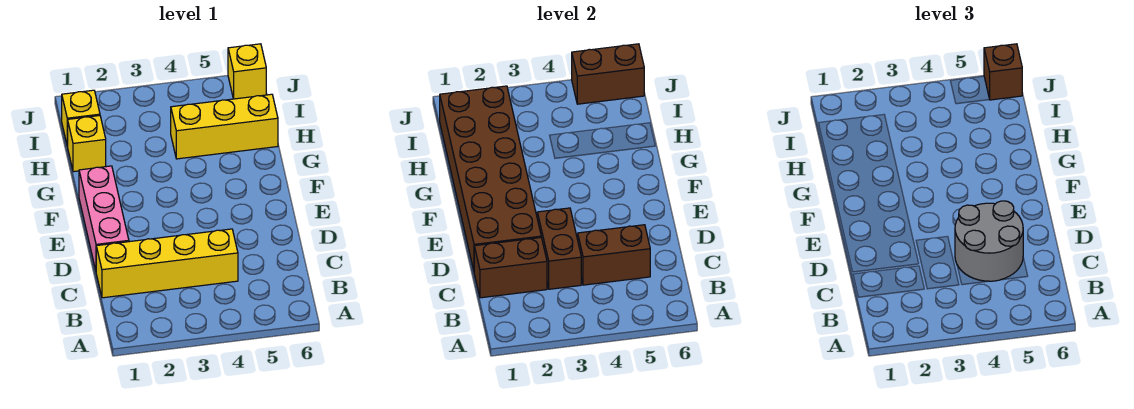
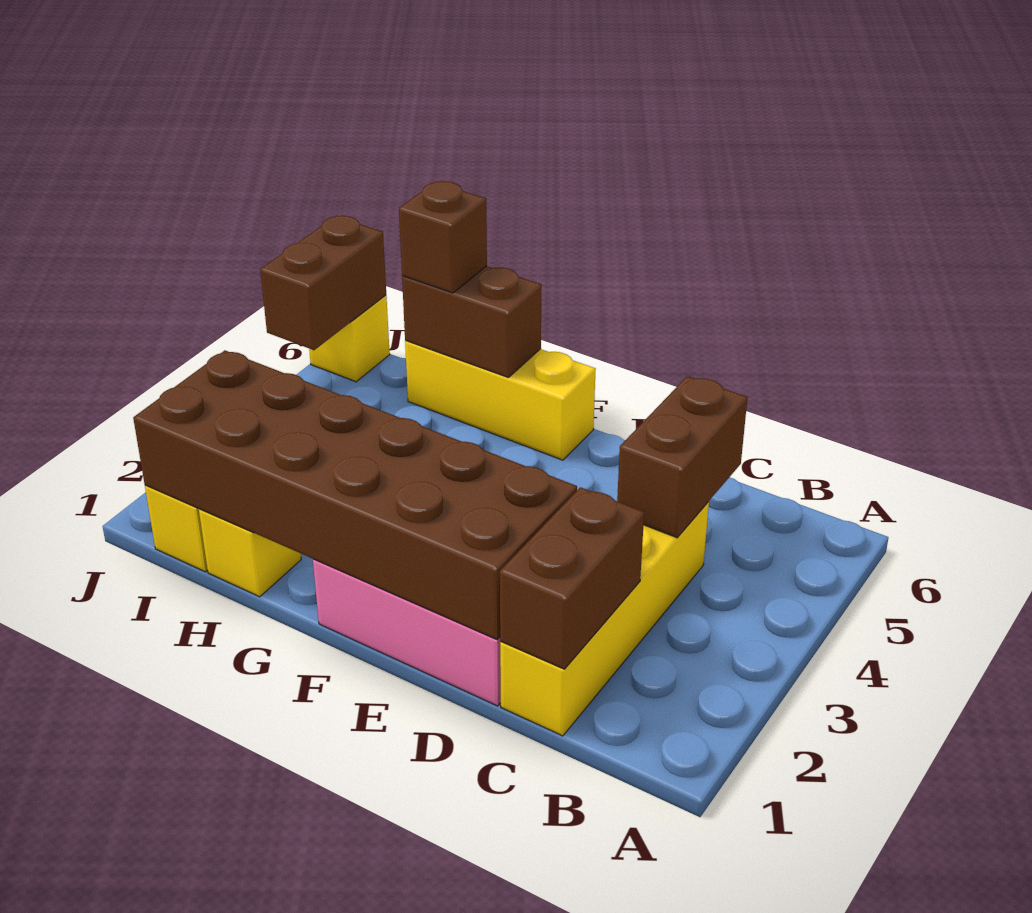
brown brick C3:D3 level 2 -> brown brick G6:H6 level 2
grey round brick C4:D5 level 3 -> none
yellow brick H4:H6 level 1 -> yellow brick F6:H6 level 1
brown brick J6 level 3 -> brown brick H6 level 3

